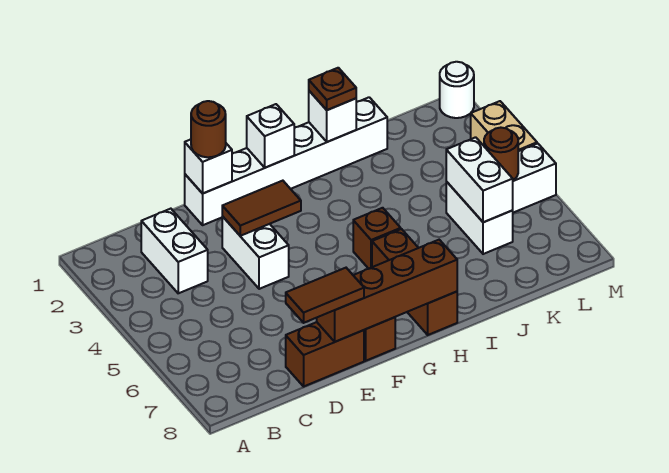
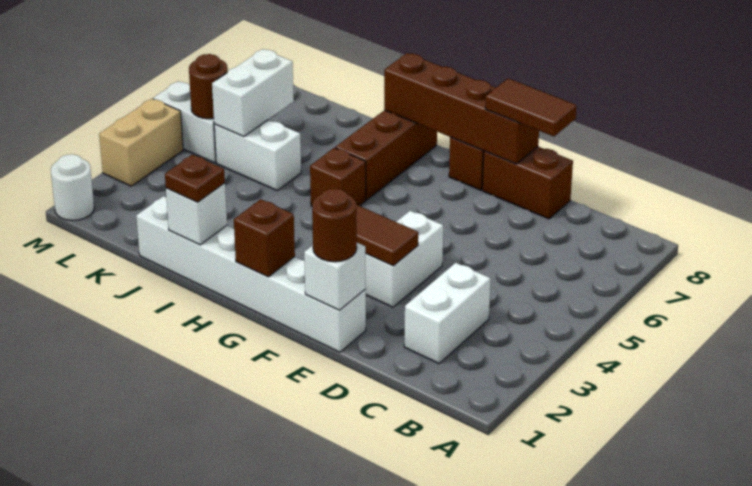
white brick G1 level 2 -> brown brick G1 level 2
white brick K5:K6 level 1 -> white brick J5:K5 level 1

